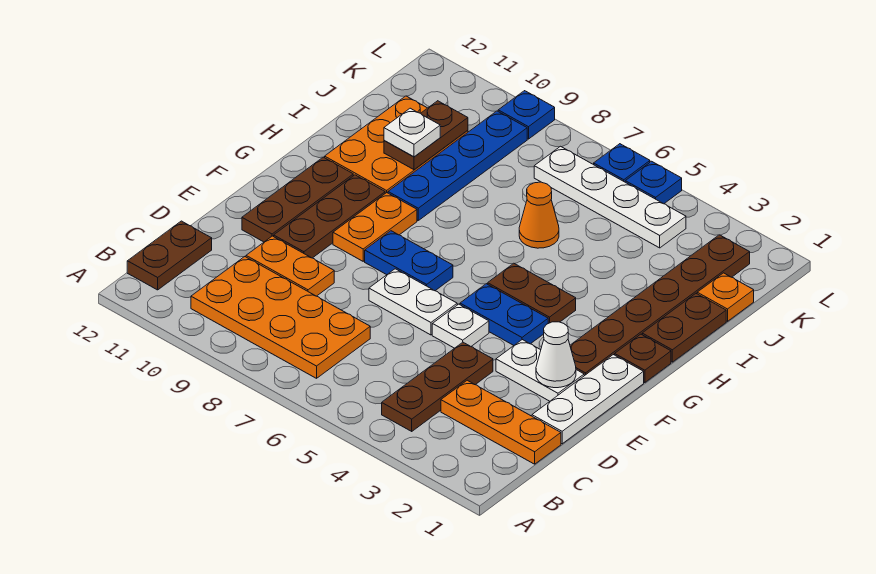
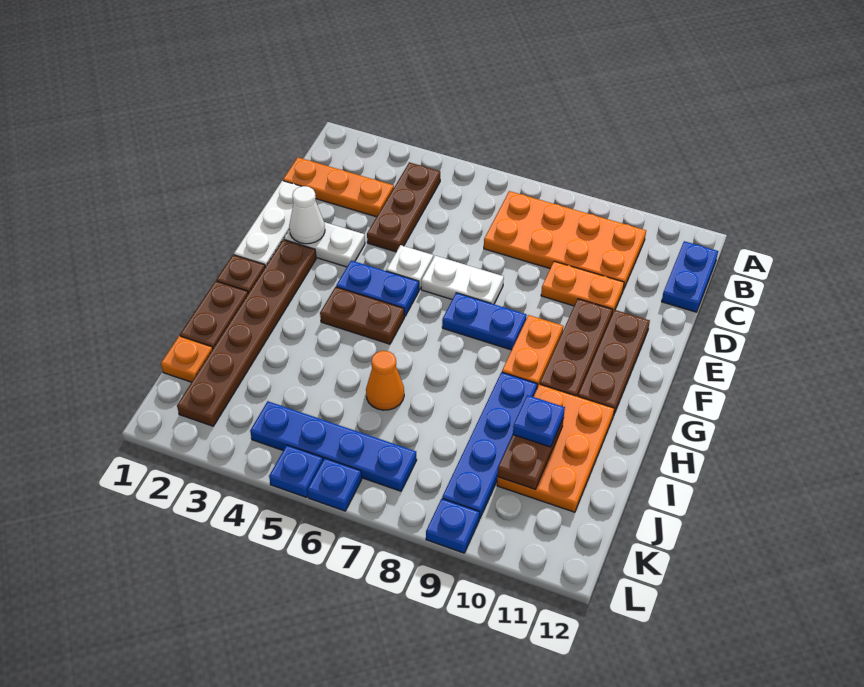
brown plate B12:C12 level 1 -> blue plate B12:C12 level 1
white plate I10 level 3 -> blue plate I10 level 3
white plate K4:K7 level 1 -> blue plate K4:K7 level 1

